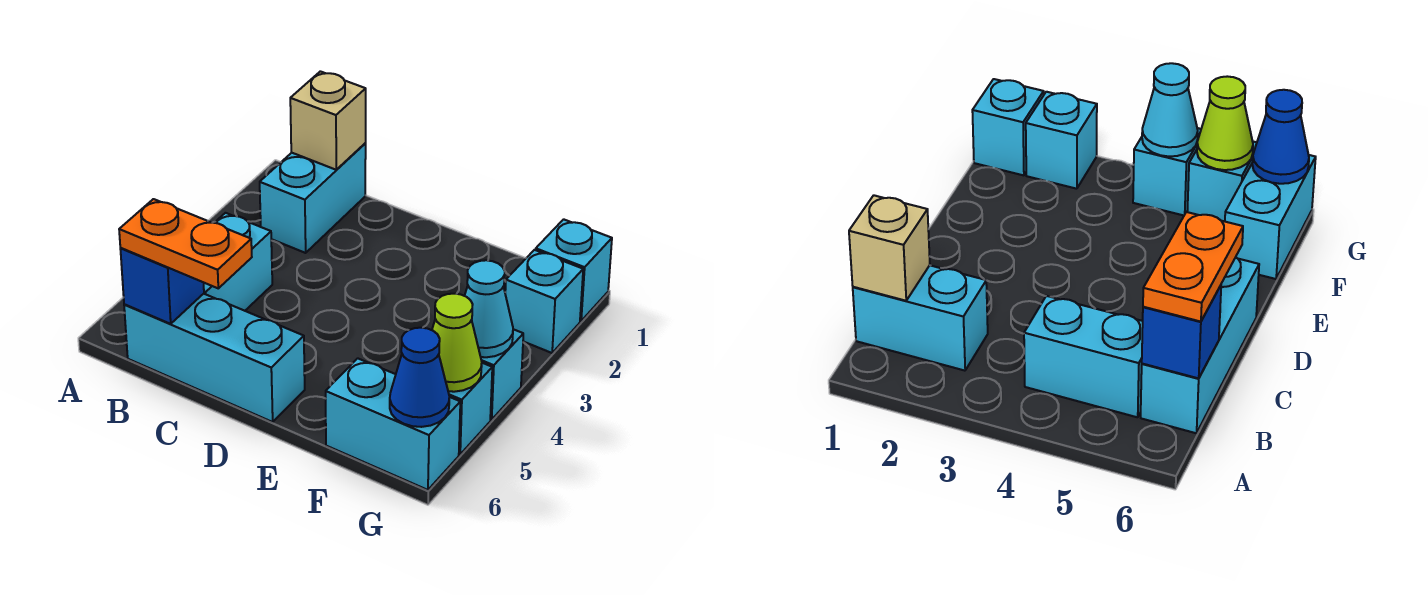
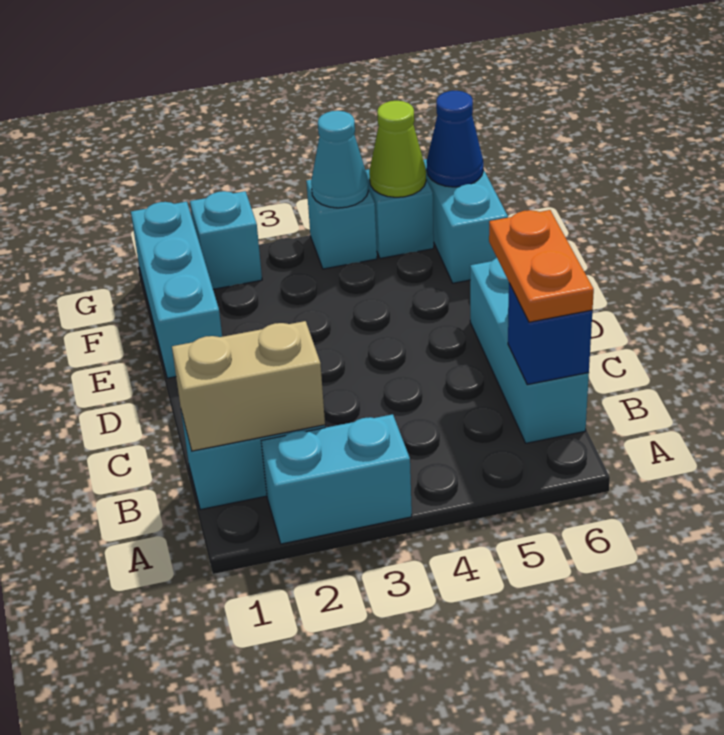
tan brick B1 level 2 -> tan brick B1:B2 level 2
cyan brick B4:B5 level 1 -> cyan brick A2:A3 level 1
cyan brick G1 level 1 -> cyan brick E1:G1 level 1

